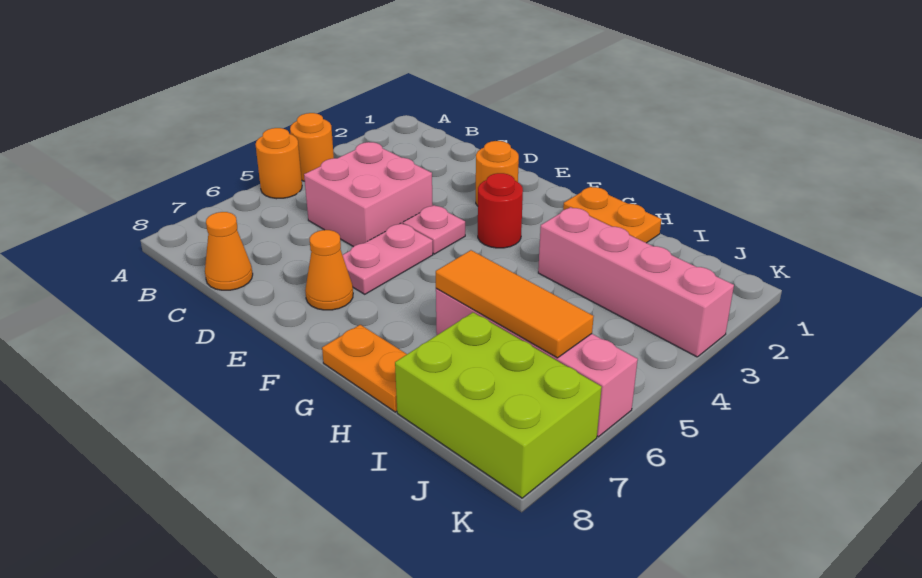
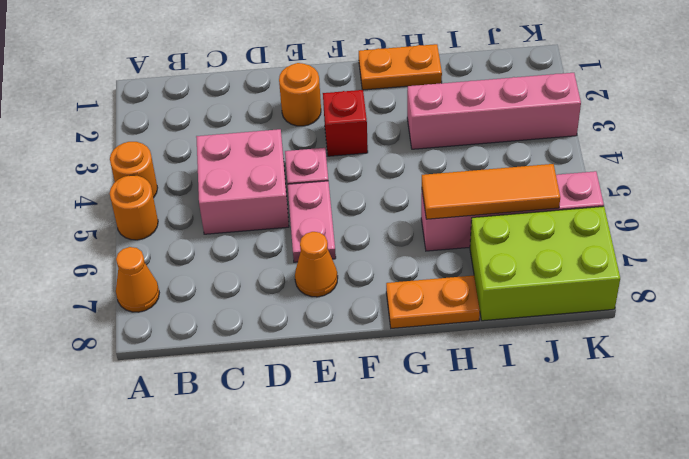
orange cone C8 level 1 -> orange cone A7 level 1
red round brick F3 level 1 -> red brick F3 level 1

